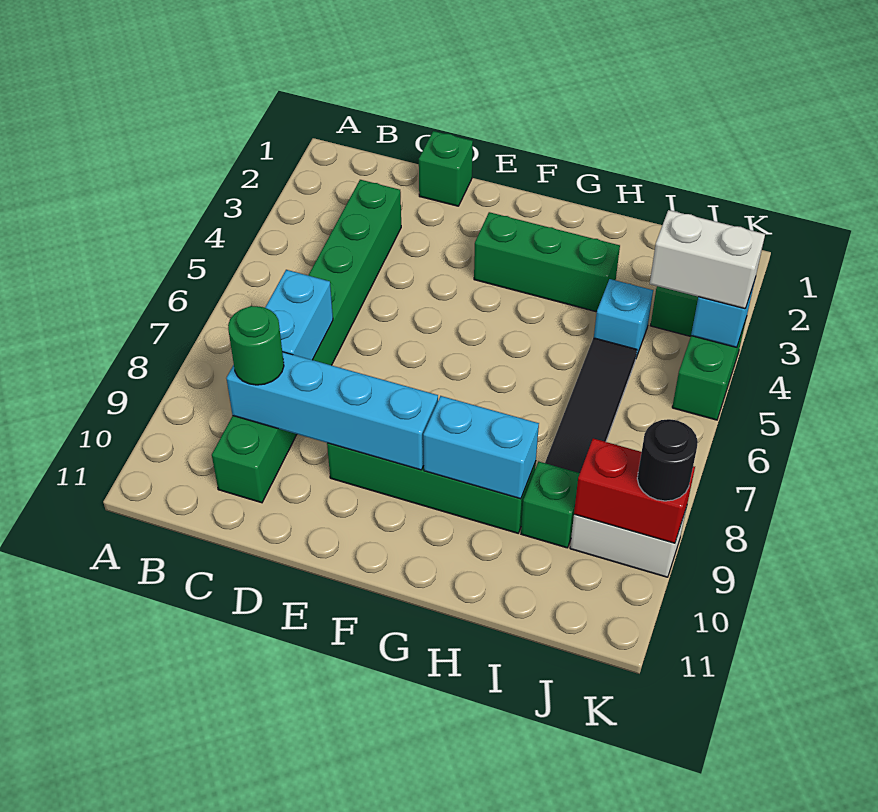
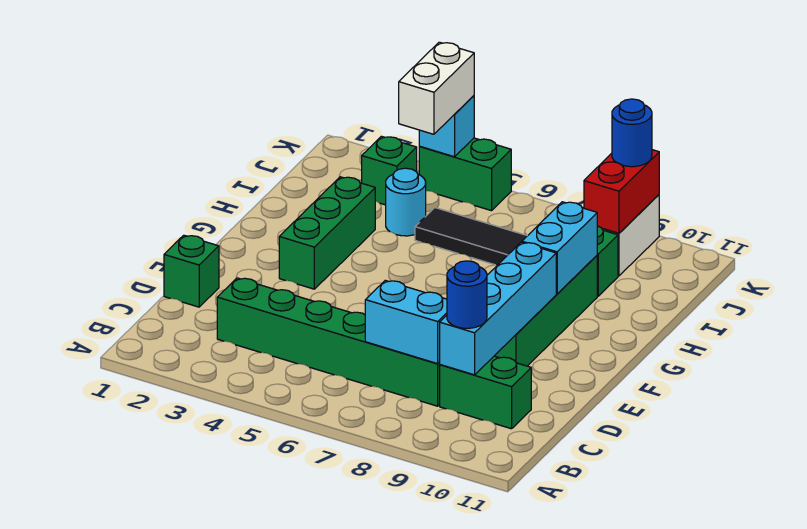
green round brick C9 level 3 -> blue round brick C9 level 3
cyan brick I4 level 1 -> cyan round brick I4 level 1
black round brick K9 level 3 -> blue round brick K9 level 3

